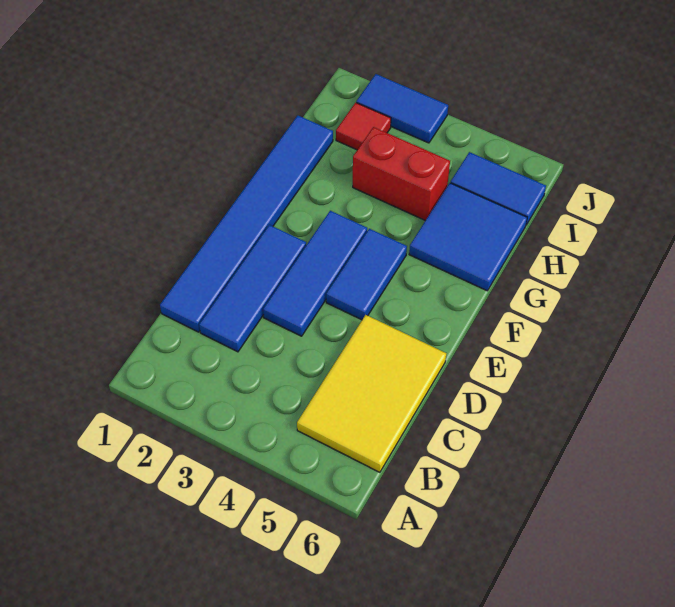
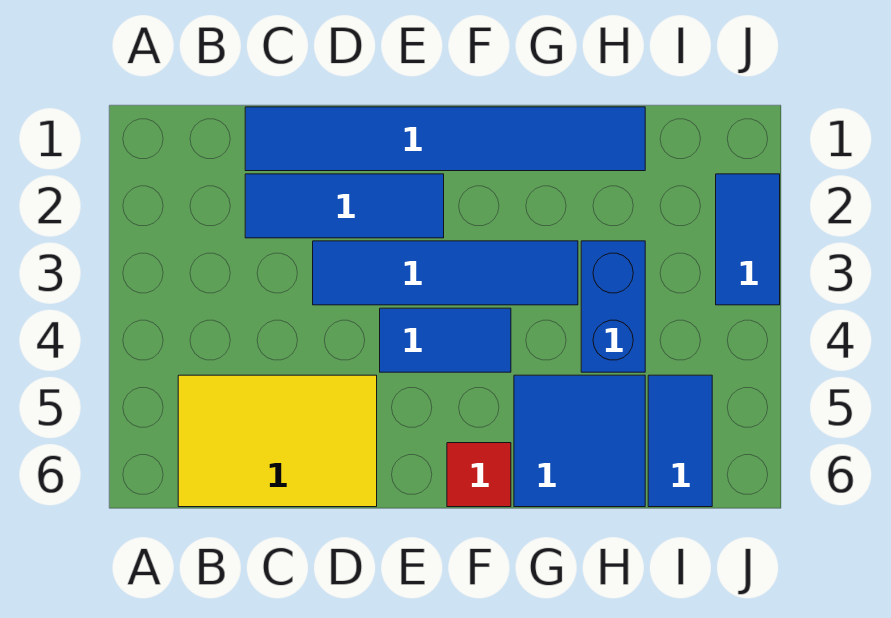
blue tile D3:F3 level 1 -> blue tile D3:G3 level 1
red brick H3:H4 level 1 -> blue brick H3:H4 level 1
red tile I2 level 1 -> red tile F6 level 1

